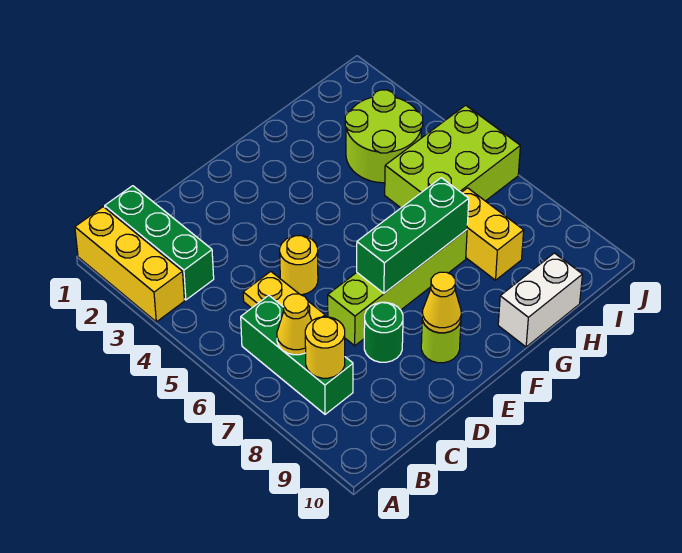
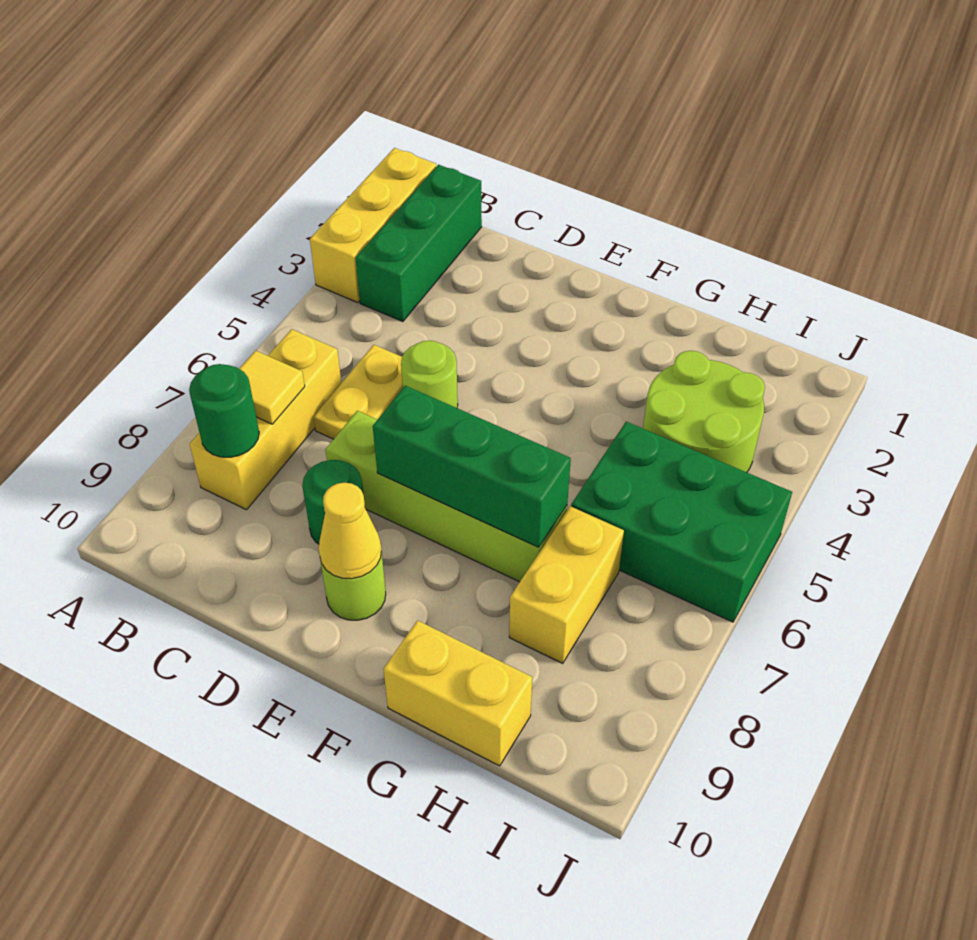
green brick B6:B8 level 1 -> yellow brick B6:B8 level 1
yellow cone B7 level 2 -> yellow tile B7 level 2
yellow round brick B8 level 2 -> green round brick B8 level 2
yellow round brick D5 level 1 -> lime round brick D5 level 1
white brick G10:H10 level 1 -> yellow brick G10:H10 level 1
lime brick H5:J6 level 1 -> green brick H5:J6 level 1

